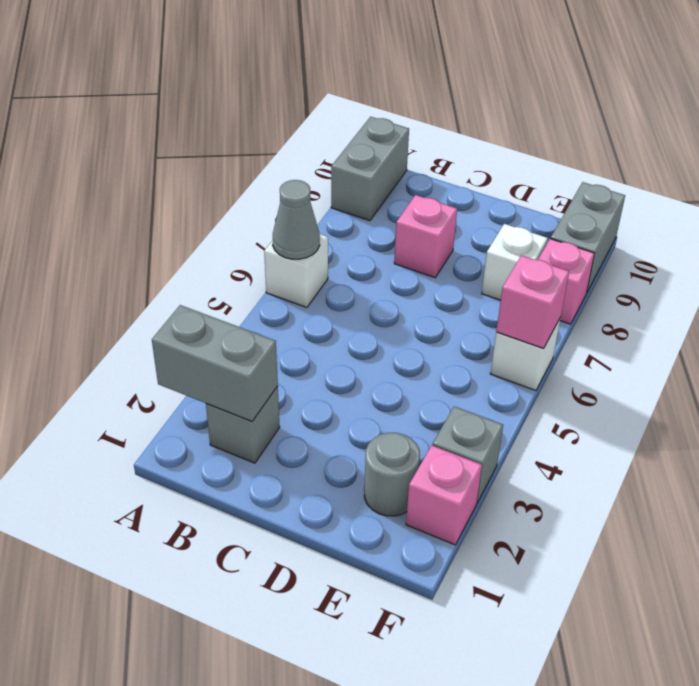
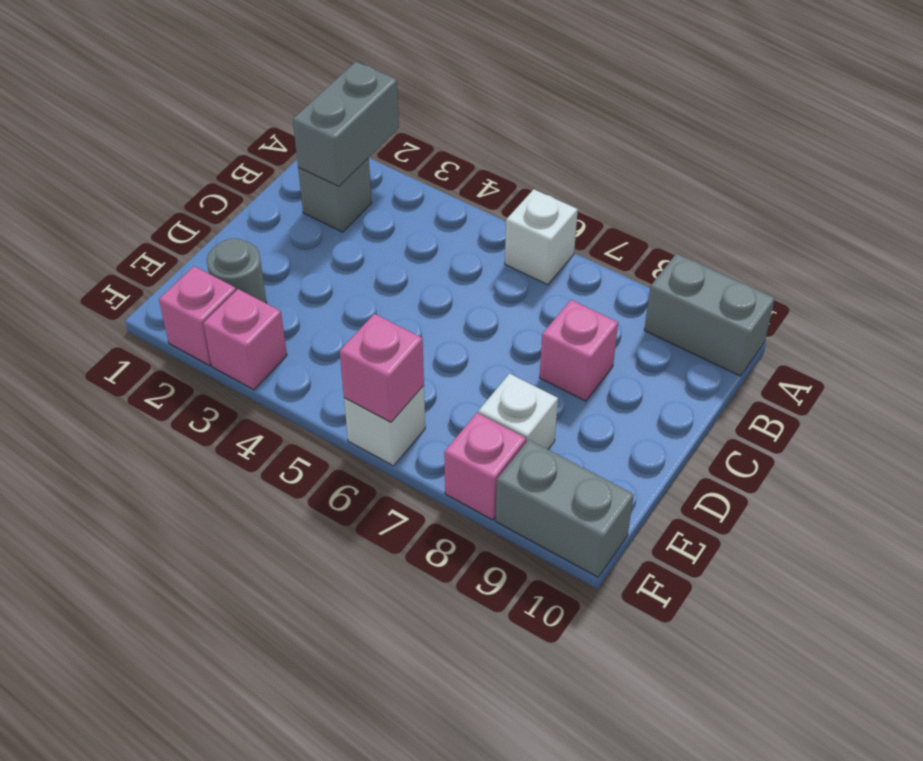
grey cone A6 level 2 -> none
grey brick F3 level 1 -> pink brick F3 level 1

